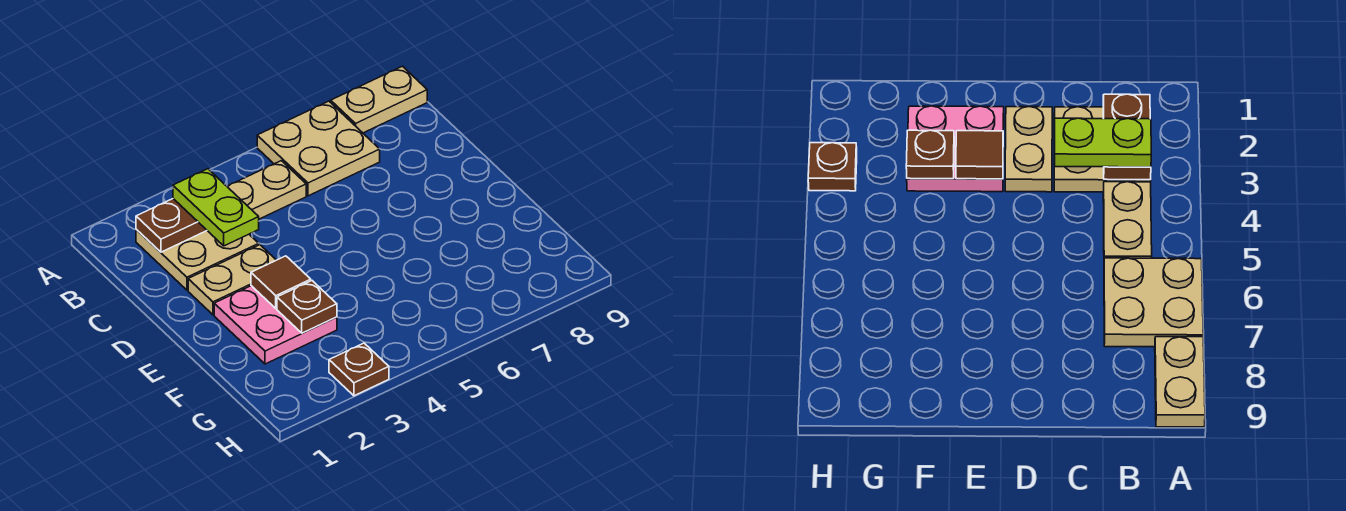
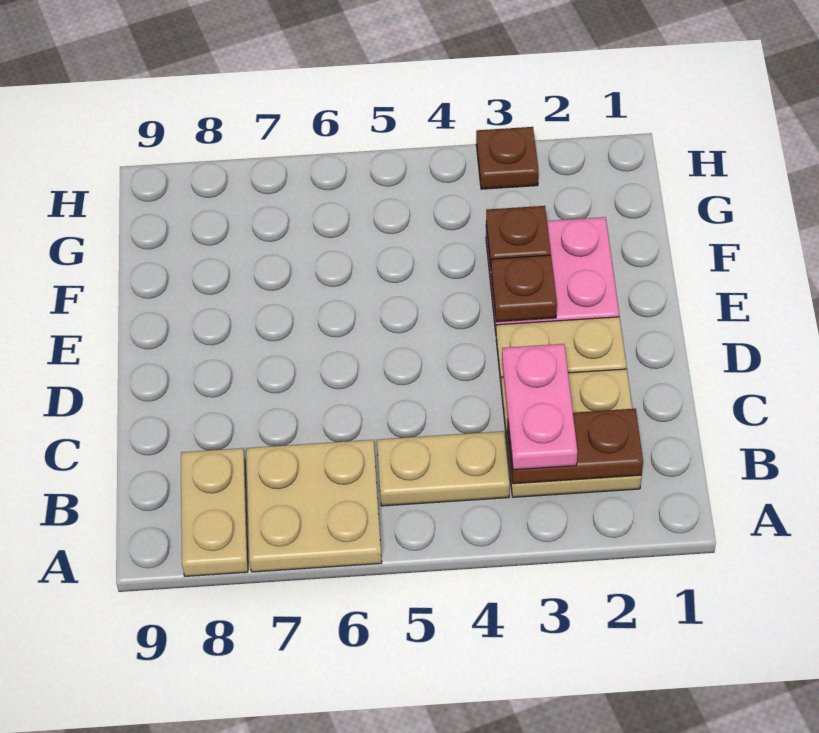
tan plate A8:A9 level 1 -> tan plate A8:B8 level 1
lime plate B3:C3 level 3 -> pink plate B3:C3 level 3
brown tile E3 level 2 -> brown plate E3 level 2

